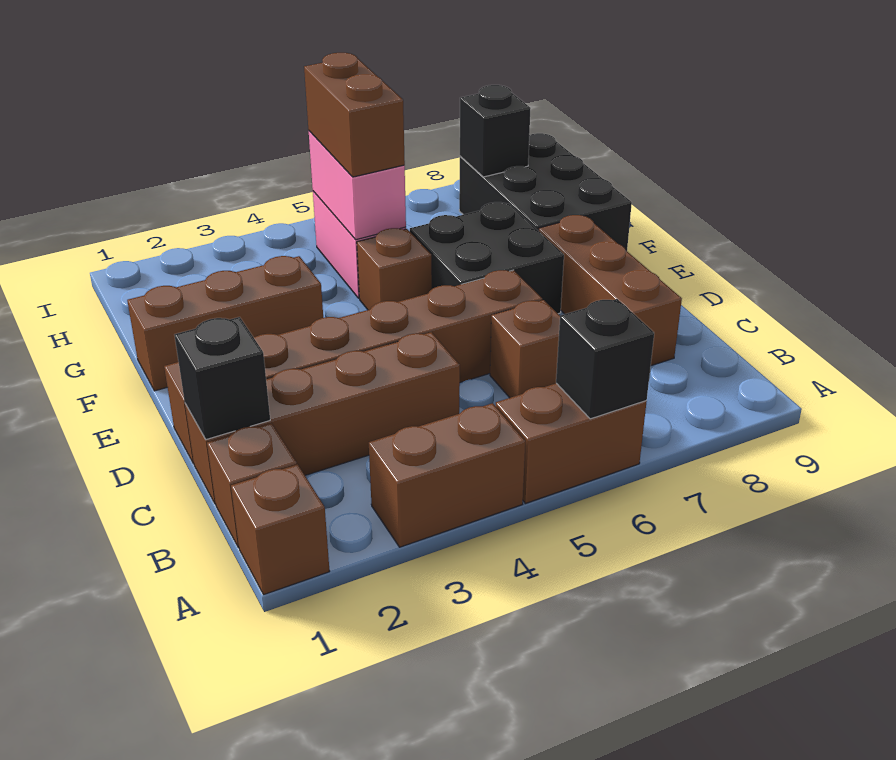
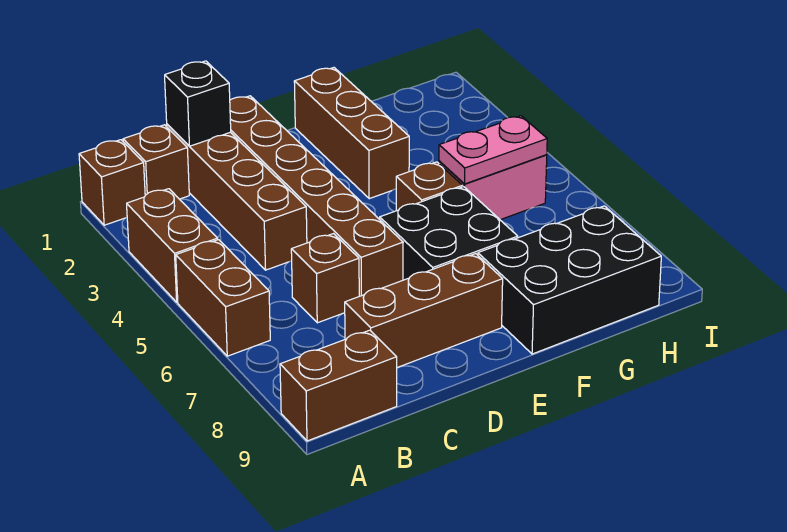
black brick A6 level 2 -> none
pink brick G5:H5 level 2 -> pink plate G5:H5 level 2
brown brick G5:H5 level 3 -> brown brick A9:B9 level 1
black brick H8 level 2 -> none

